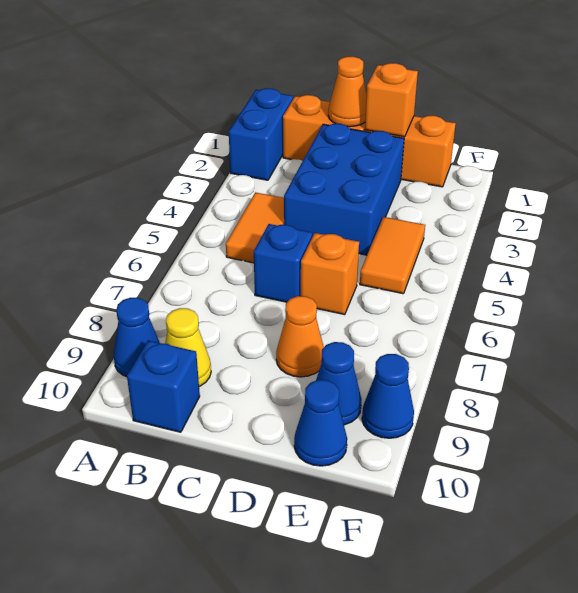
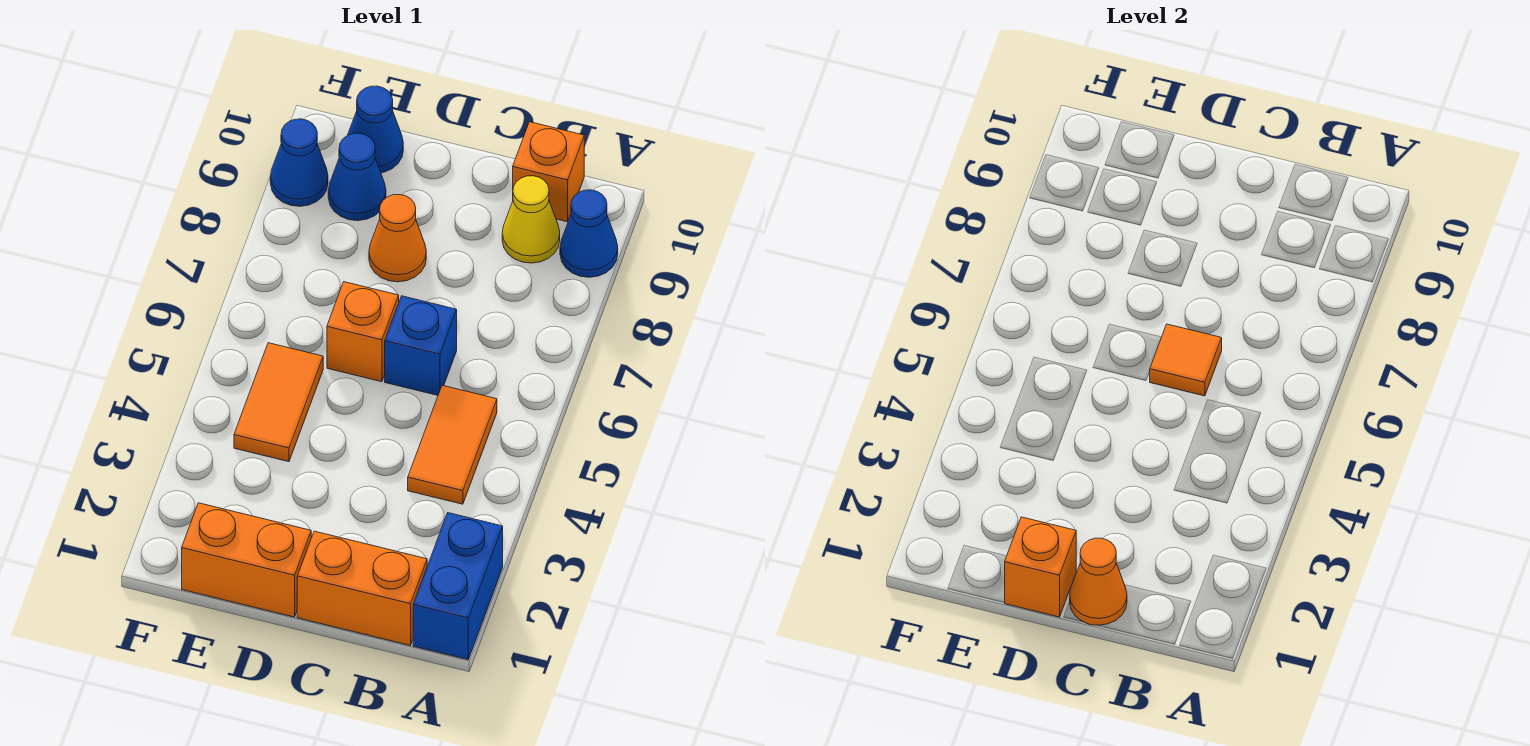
blue brick B10 level 1 -> orange brick B10 level 1
blue brick C2:D4 level 1 -> none
none -> orange tile C6 level 2

